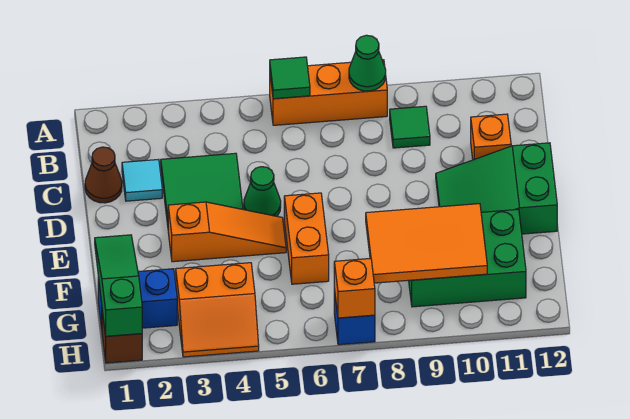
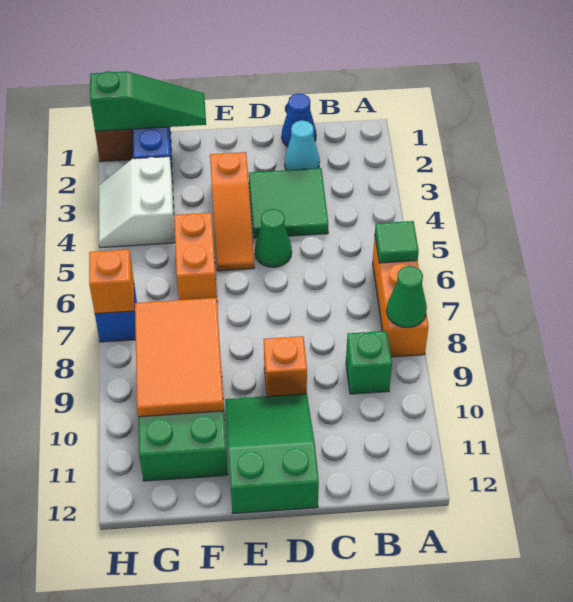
green tile B9 level 1 -> green brick B9 level 1
brown cone C1 level 1 -> blue cone C1 level 1
cyan tile C2 level 1 -> cyan cone C2 level 1
orange brick C11 level 1 -> orange brick D9 level 1
orange brick E6:F6 level 1 -> orange brick F5:F6 level 1
orange slope G3:H4 level 1 top G -> white slope G3:H4 level 1 top G

